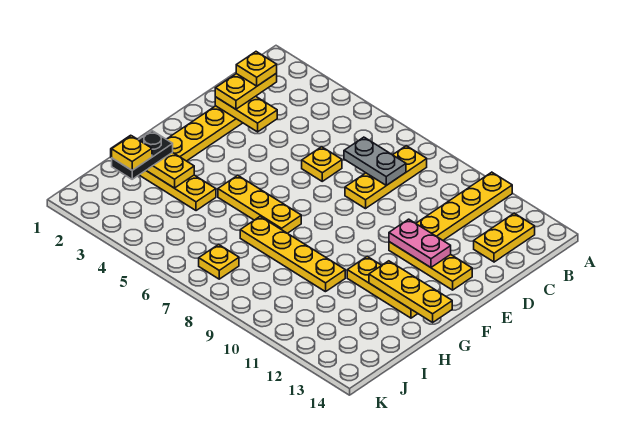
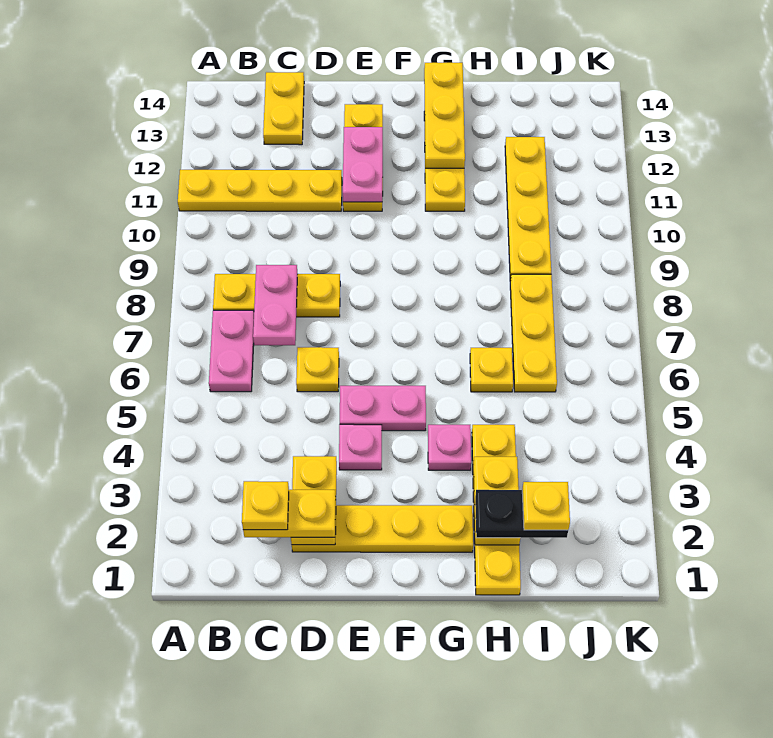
none -> pink plate B6:B7 level 1
yellow plate B13:C13 level 1 -> yellow plate C13:C14 level 1
grey plate C7:C8 level 2 -> pink plate C7:C8 level 2
none -> pink plate E4 level 1
none -> pink plate E5:F5 level 1
none -> pink plate G4 level 1
yellow plate G5:G7 level 1 -> yellow plate I6:I8 level 1
yellow plate H7:H10 level 1 -> yellow plate I9:I12 level 1
yellow plate J7 level 1 -> yellow plate H6 level 1

